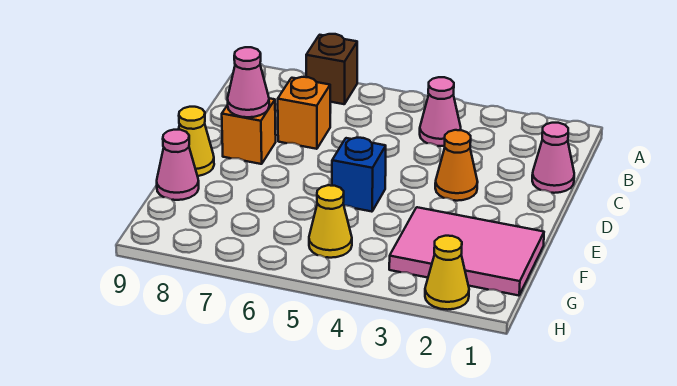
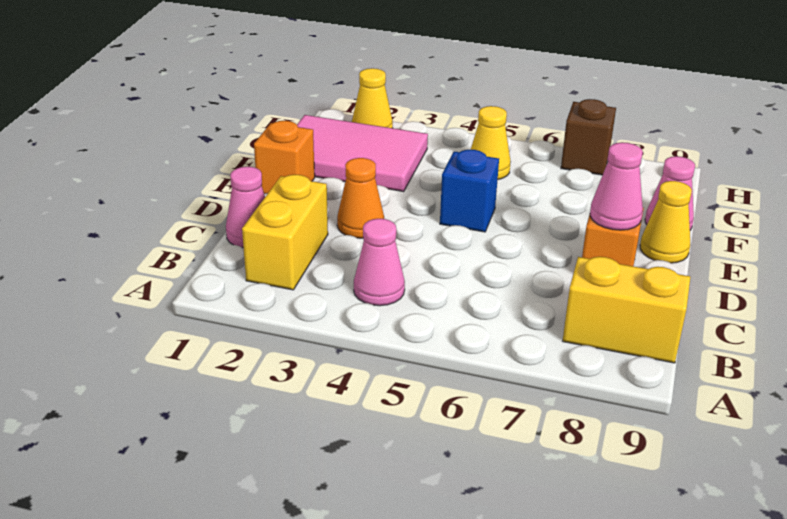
brown brick A7 level 1 -> brown brick H7 level 1
none -> yellow brick B2:C2 level 1
none -> yellow brick B8:B9 level 1
orange brick C7 level 1 -> orange brick E1 level 1

